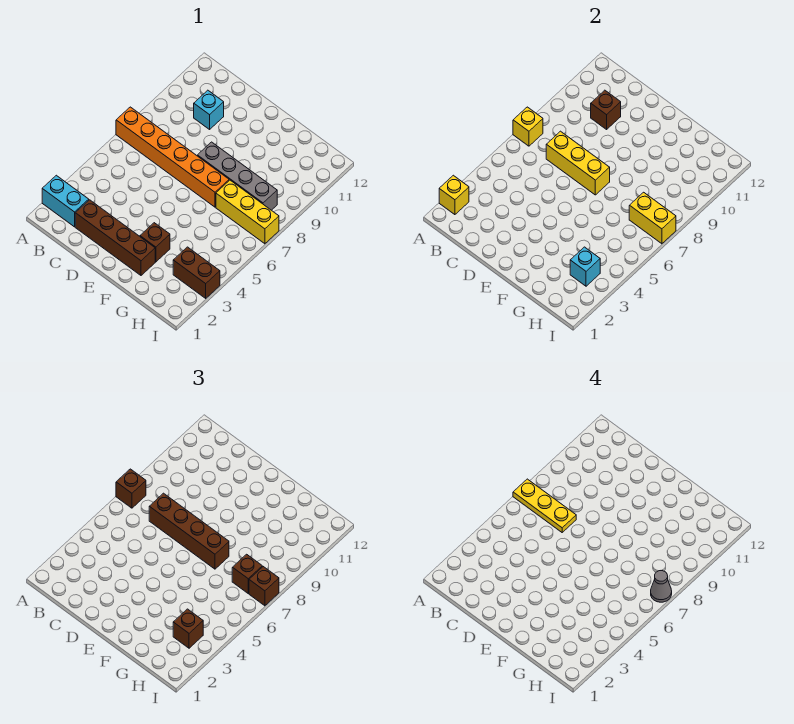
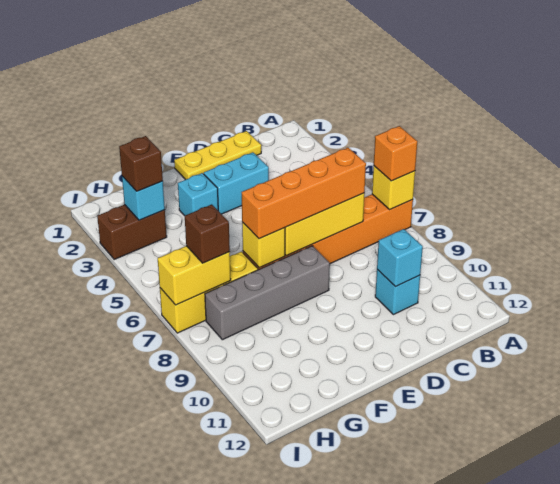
cyan brick A2:B2 level 1 -> cyan brick D3:E3 level 1
yellow brick A2 level 2 -> yellow brick F7 level 2
brown brick A7 level 3 -> orange brick A7 level 3
yellow plate A7:C7 level 4 -> yellow plate C1:E1 level 1
brown brick C2:F2 level 1 -> none
brown brick C7:F7 level 3 -> orange brick C7:F7 level 3
brown brick C10 level 2 -> cyan brick C10 level 2
brown brick F3 level 1 -> cyan brick F3 level 1
brown brick I7 level 3 -> none
grey cone I7 level 4 -> none

